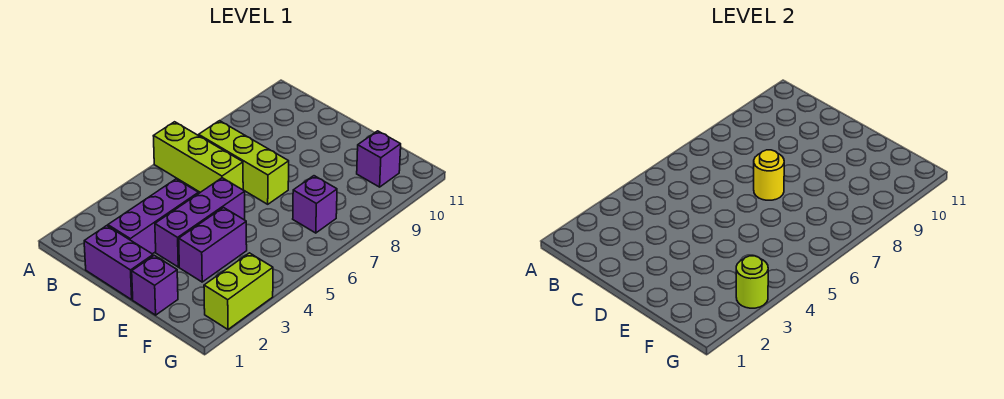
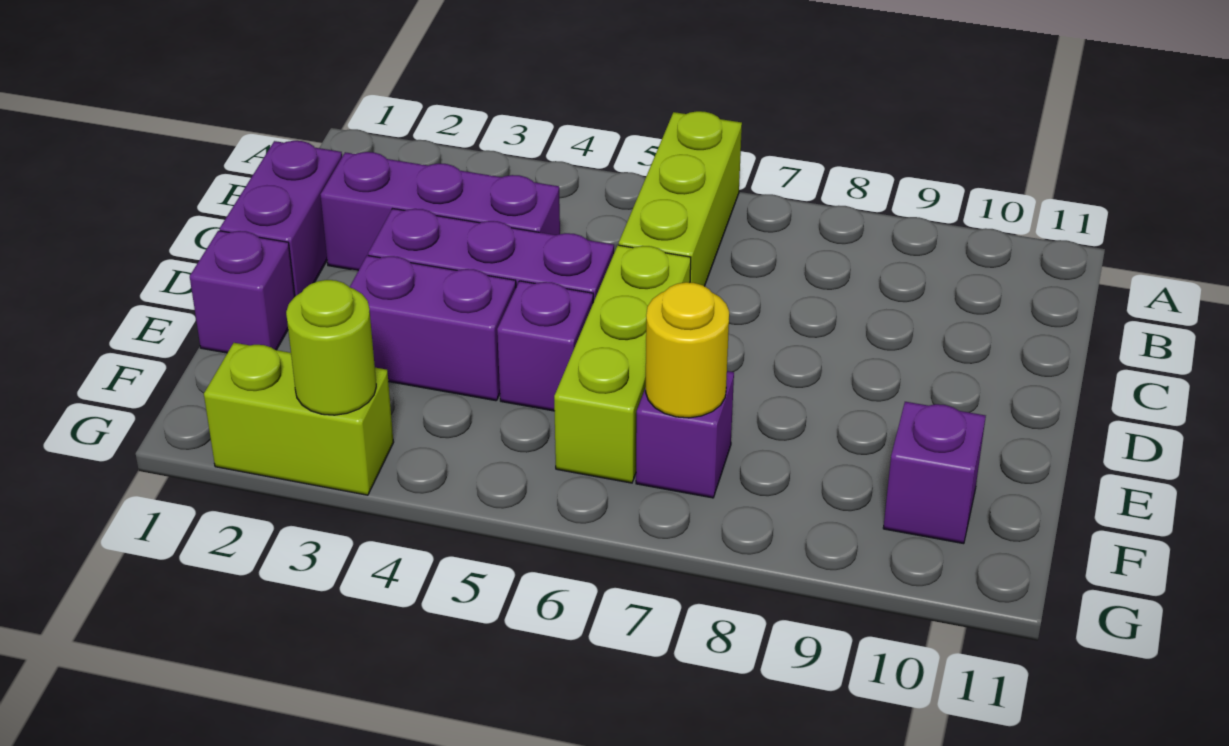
lime brick B7:D7 level 1 -> lime brick D6:F6 level 1
yellow round brick D7 level 2 -> yellow round brick F7 level 2
none -> purple brick E5 level 1

